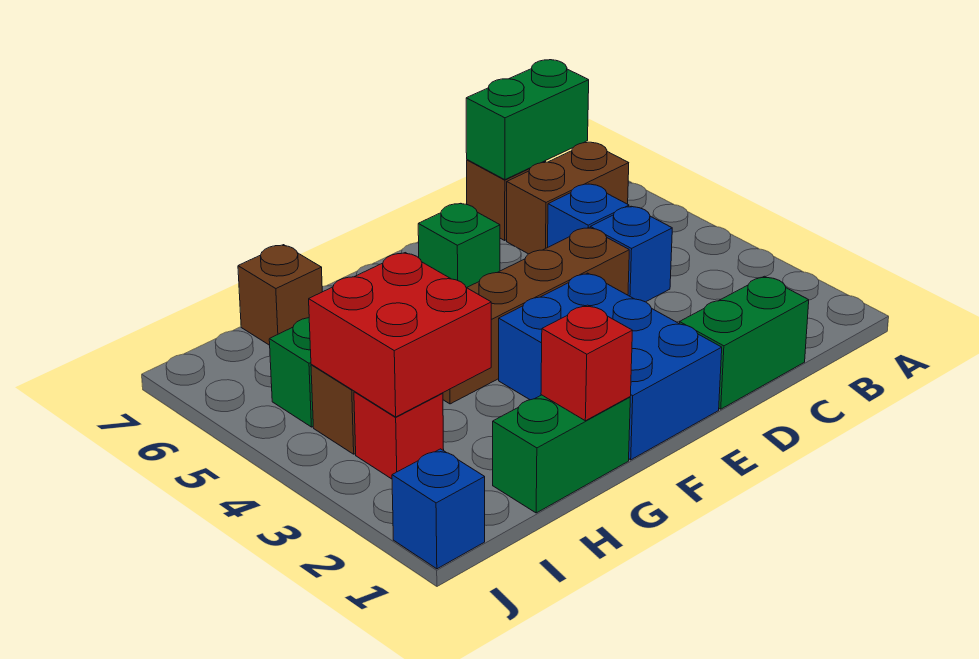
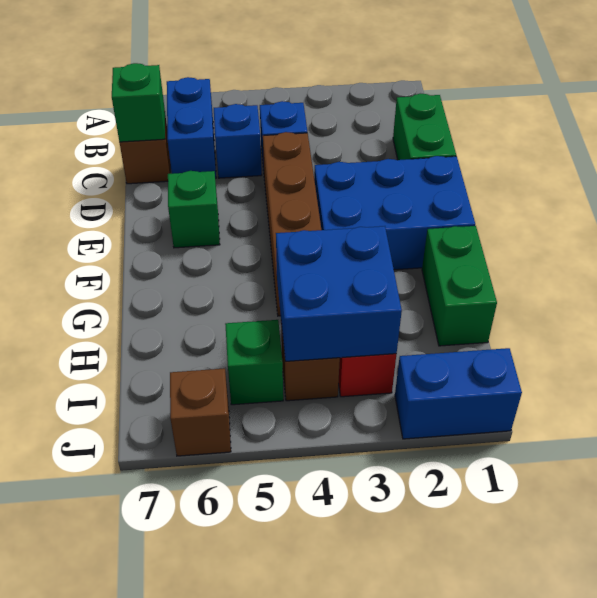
brown brick B6:C6 level 1 -> blue brick B6:C6 level 1
green brick B7:C7 level 2 -> green brick C7 level 2
red brick G1 level 2 -> none
red brick H3:I4 level 2 -> blue brick H3:I4 level 2
brown brick H7 level 1 -> brown brick J6 level 1
blue brick J1 level 1 -> blue brick J1:J2 level 1

